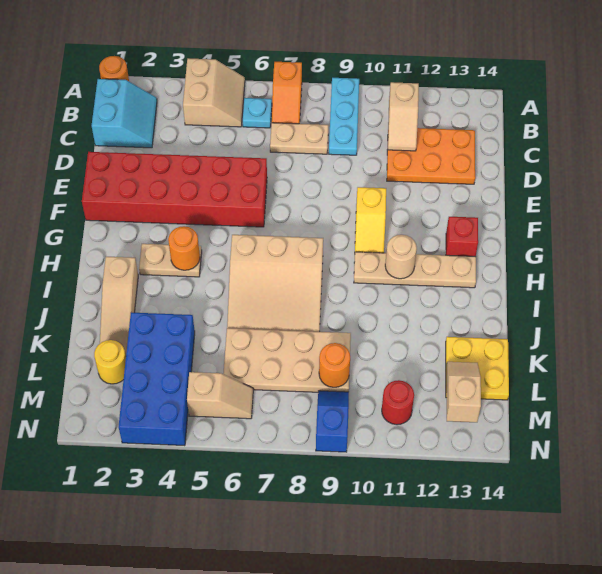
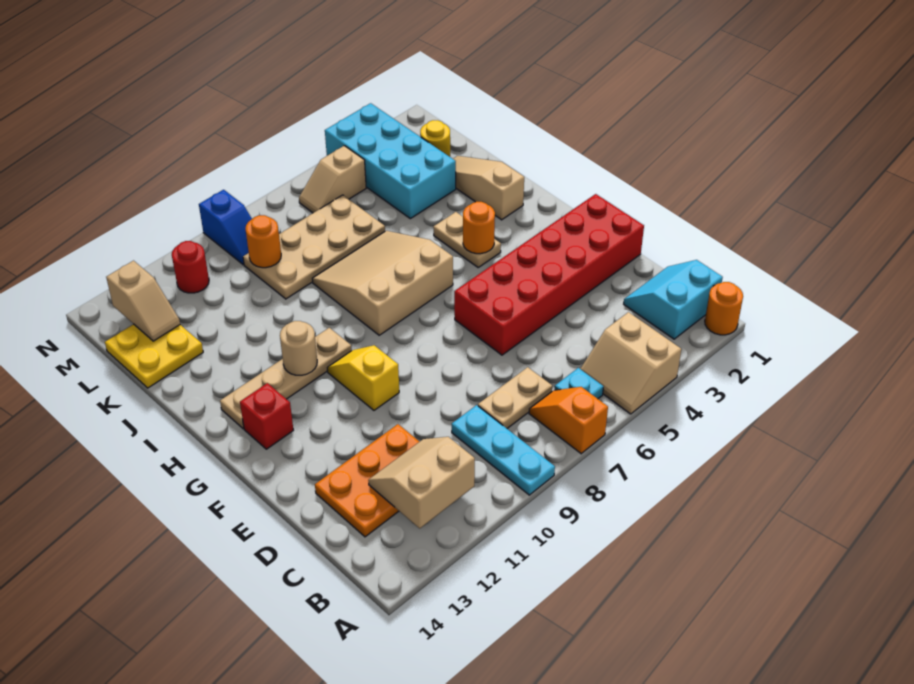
cyan slope B1:C2 level 1 top 1 -> cyan slope B1:C2 level 1 top B
tan slope B11:C11 level 2 top B -> tan slope B11:C12 level 2 top B
tan plate H3:H4 level 1 -> tan plate H4:I4 level 1
blue brick K3:N4 level 1 -> cyan brick K3:N4 level 1

